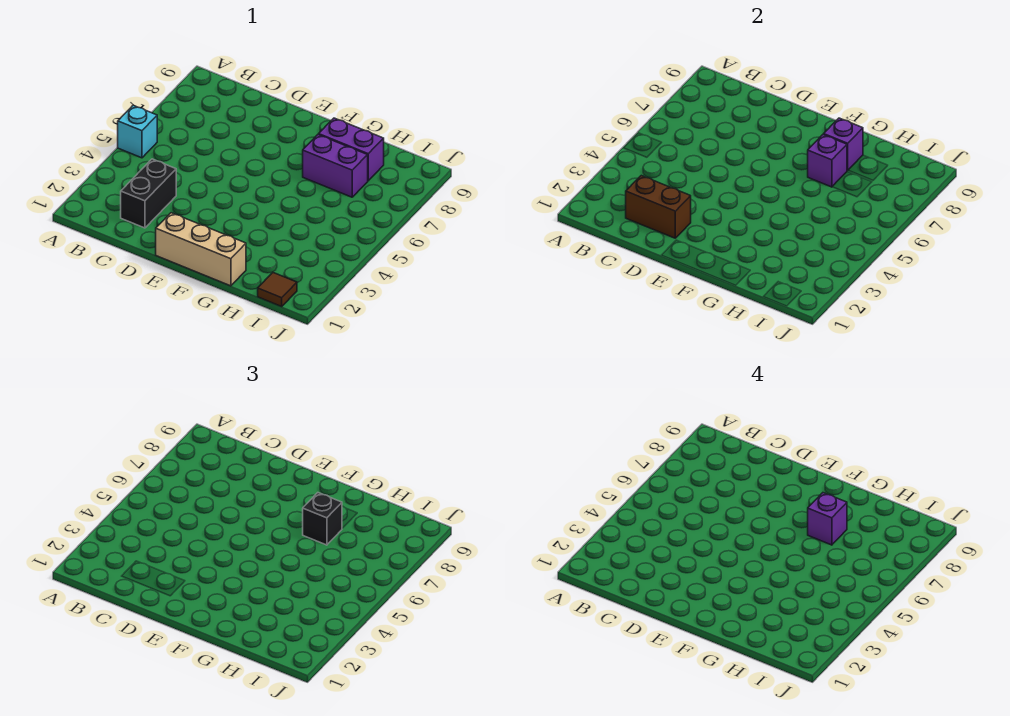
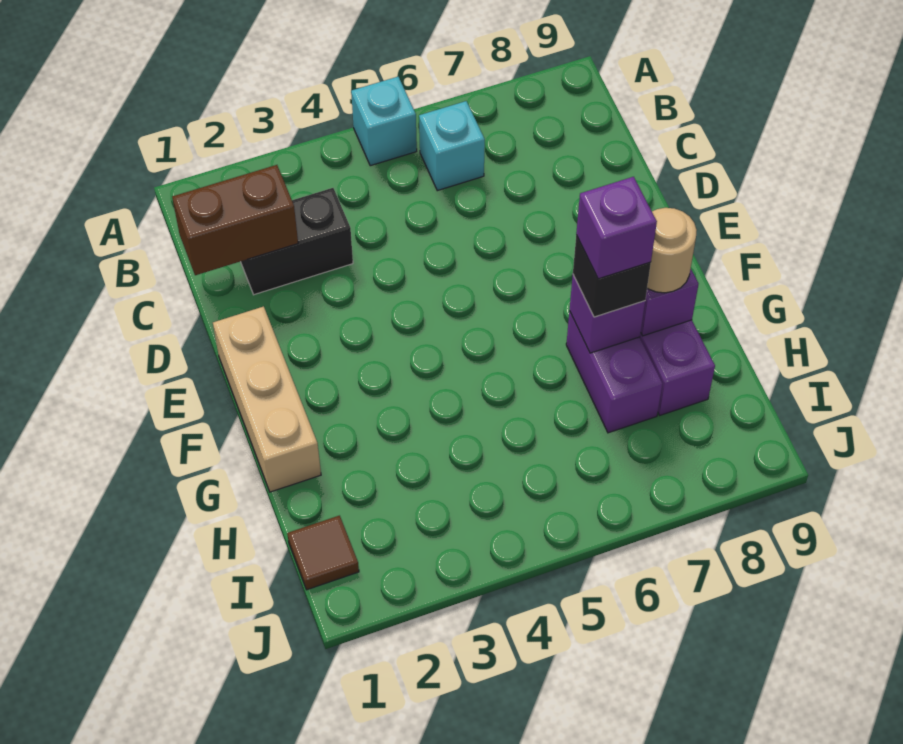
none -> cyan brick B6 level 1
brown brick C2:D2 level 2 -> brown brick C1:C2 level 2
none -> tan round brick G8 level 3

